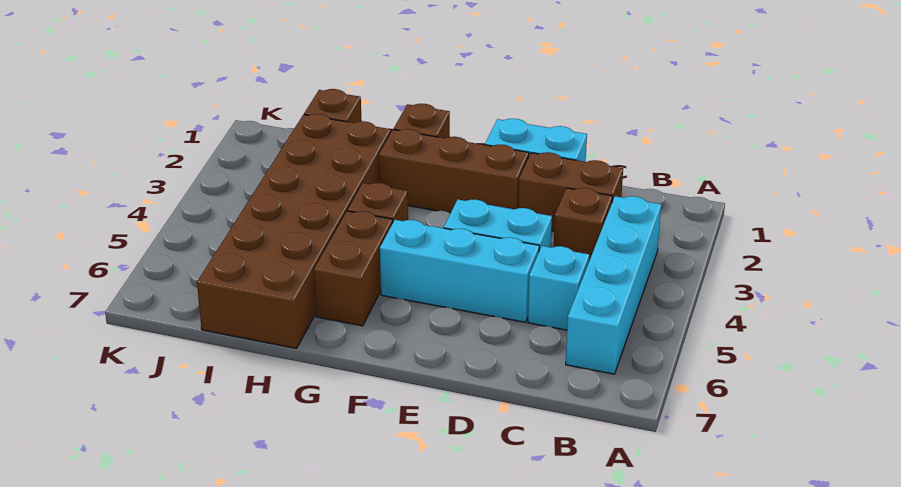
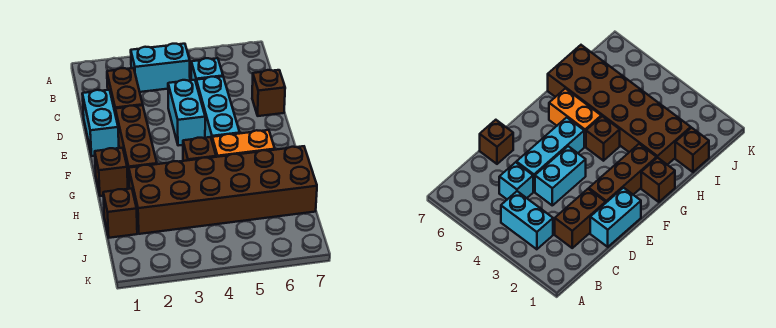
cyan brick B3:B6 level 1 -> cyan brick B3:B4 level 1
brown brick C3 level 1 -> brown brick D7 level 1
brown brick G5:G6 level 1 -> orange brick G5:G6 level 1

